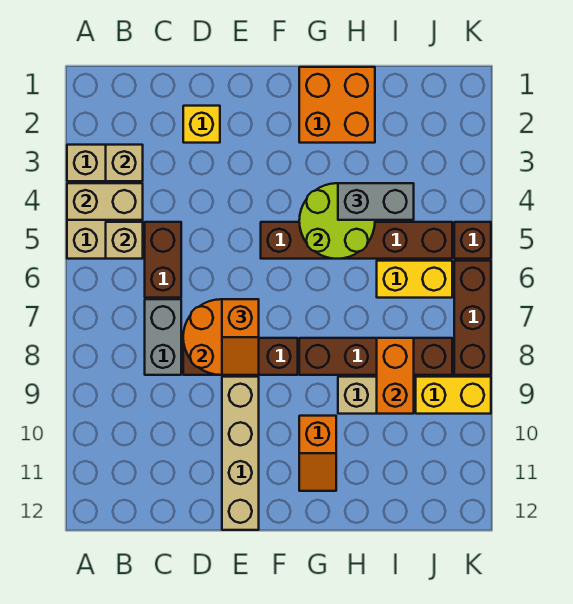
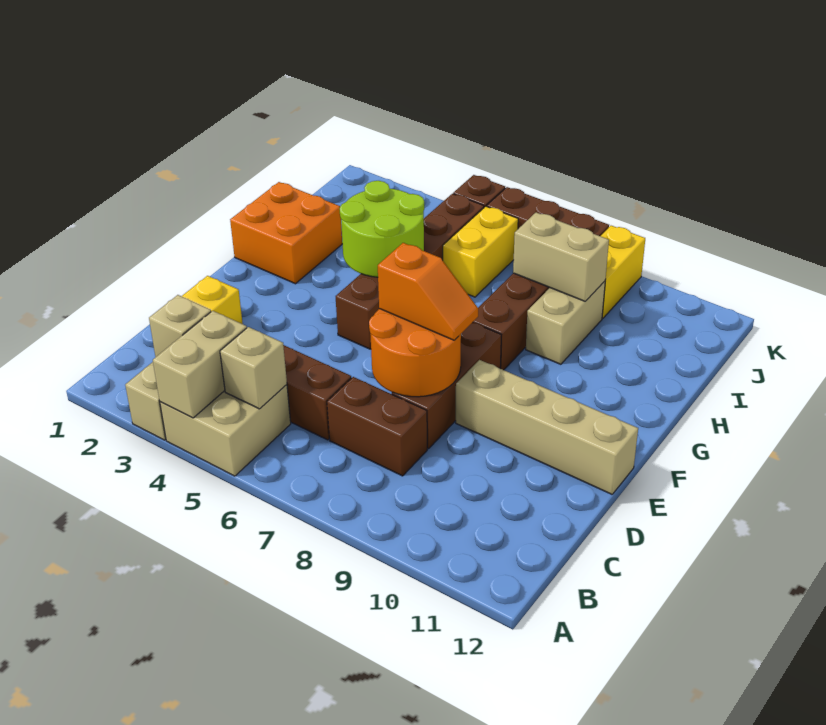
grey brick C7:C8 level 1 -> brown brick C7:C8 level 1
orange slope G10:G11 level 1 top 10 -> none
grey brick H4:I4 level 3 -> none
orange brick I8:I9 level 2 -> tan brick I8:I9 level 2

